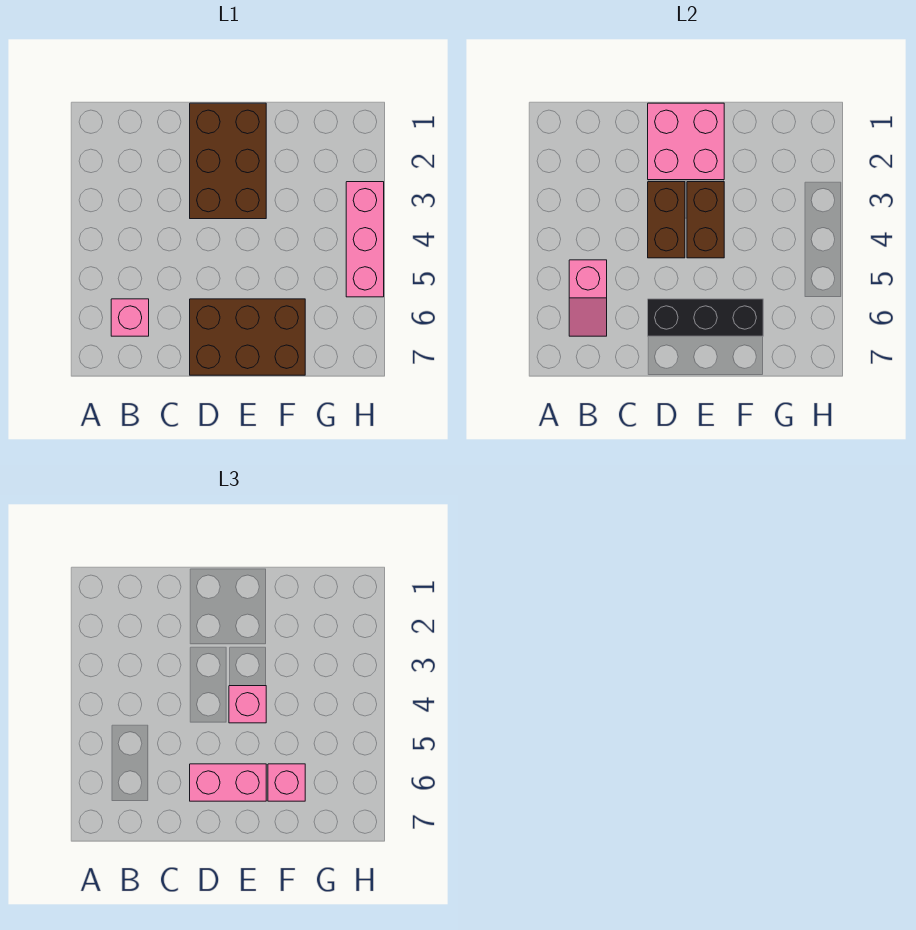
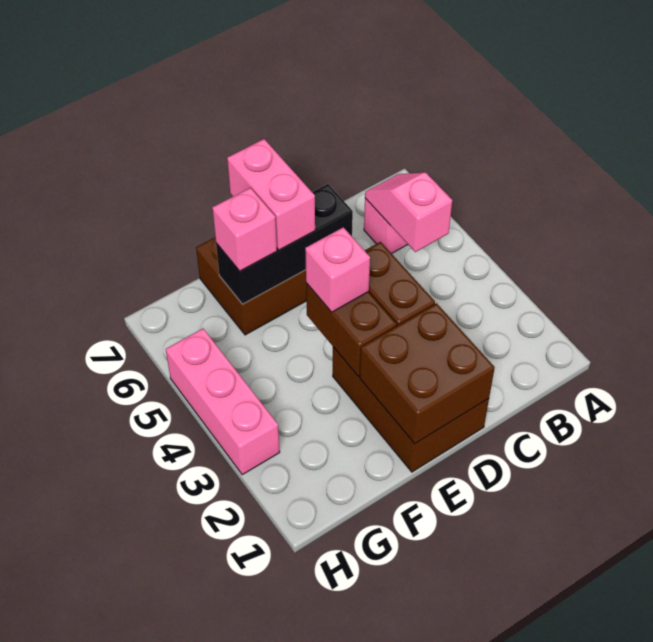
pink brick D1:E2 level 2 -> brown brick D1:E2 level 2
pink brick D6:E6 level 3 -> pink brick E6:E7 level 3

